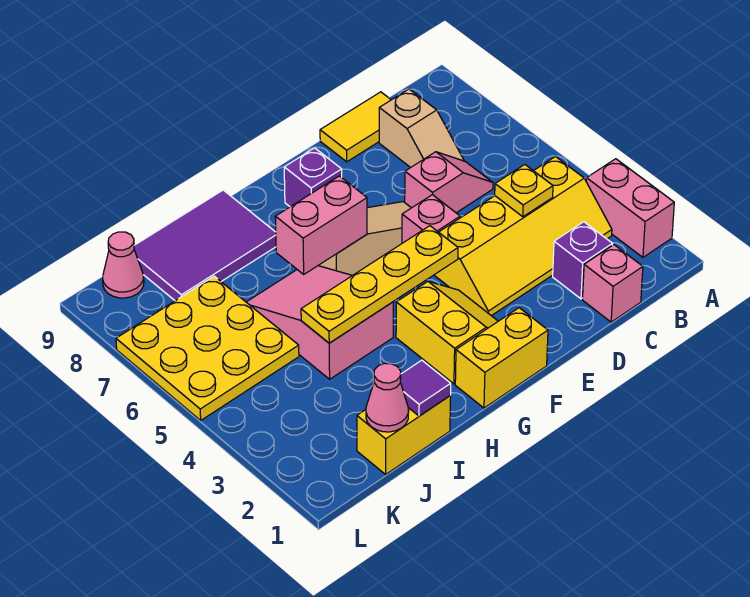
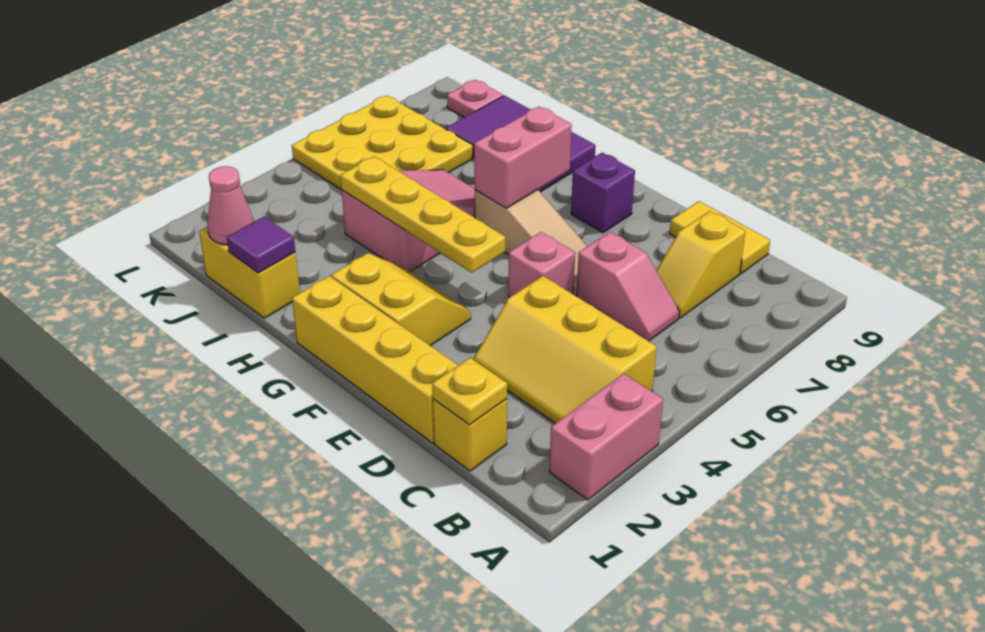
yellow slope B3:E4 level 1 top 4 -> yellow slope B3:D4 level 1 top 4
pink brick C1 level 1 -> yellow brick C1 level 1
purple brick C2 level 1 -> none
yellow plate C4 level 2 -> yellow plate C1 level 2
tan slope C7:C8 level 1 top 8 -> yellow slope C7:C8 level 1 top 8
yellow brick F1:G1 level 1 -> yellow brick D1:G1 level 1
yellow slope F2:G3 level 1 top G -> yellow slope F2:G3 level 1 top 2
pink brick G6:H6 level 2 -> pink brick G6:G7 level 2
pink cone K9 level 1 -> pink plate K9 level 1

